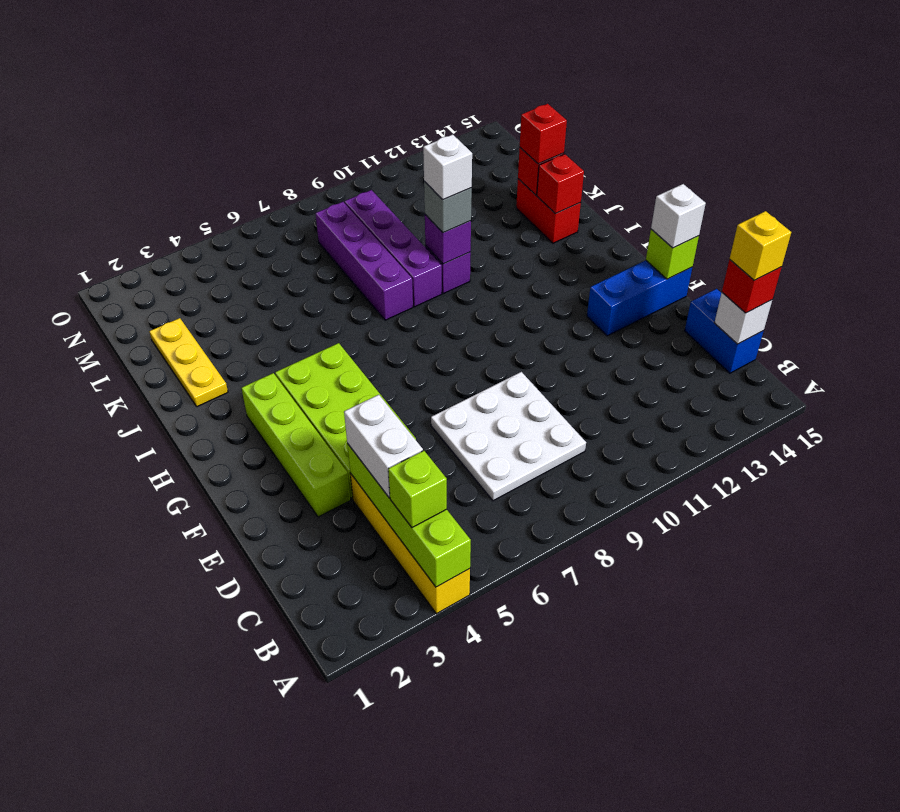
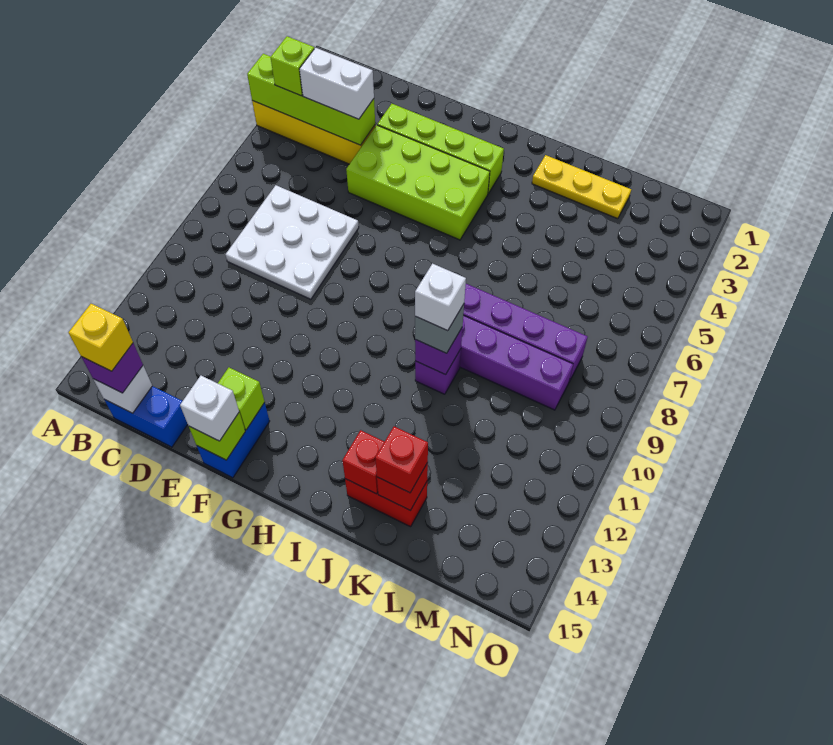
red brick C15 level 3 -> purple brick C15 level 3
blue brick F13:F15 level 1 -> blue brick F14:F15 level 1
none -> lime brick F14 level 2

